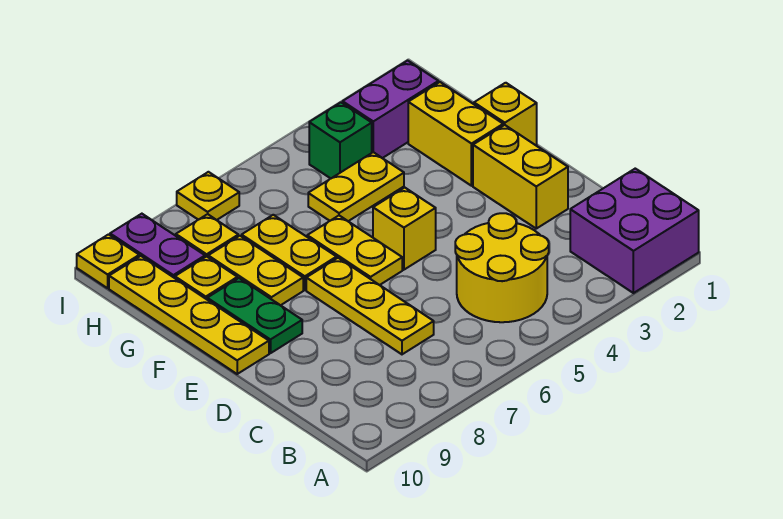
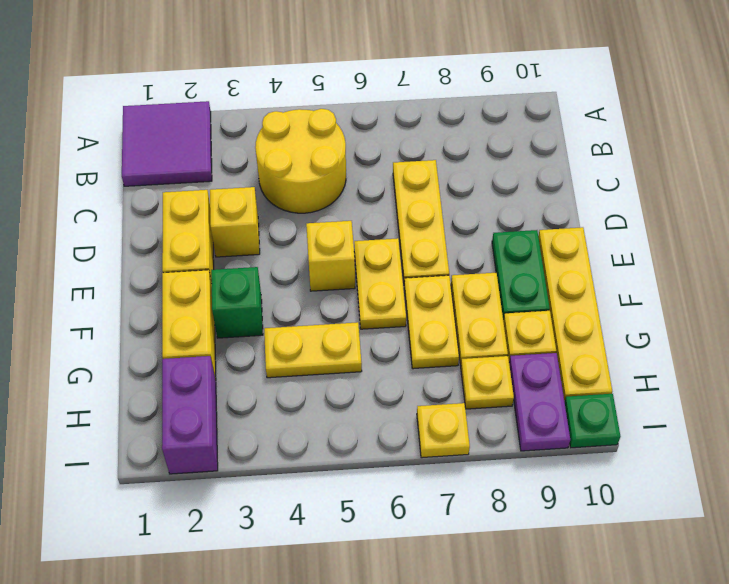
purple brick A1:B2 level 1 -> purple tile A1:B2 level 1
yellow brick F1 level 1 -> yellow brick D3 level 1
purple brick H2:H3 level 1 -> purple brick H2:I2 level 1
green brick H4 level 1 -> green brick F3 level 1
yellow plate I10 level 1 -> green plate I10 level 1

